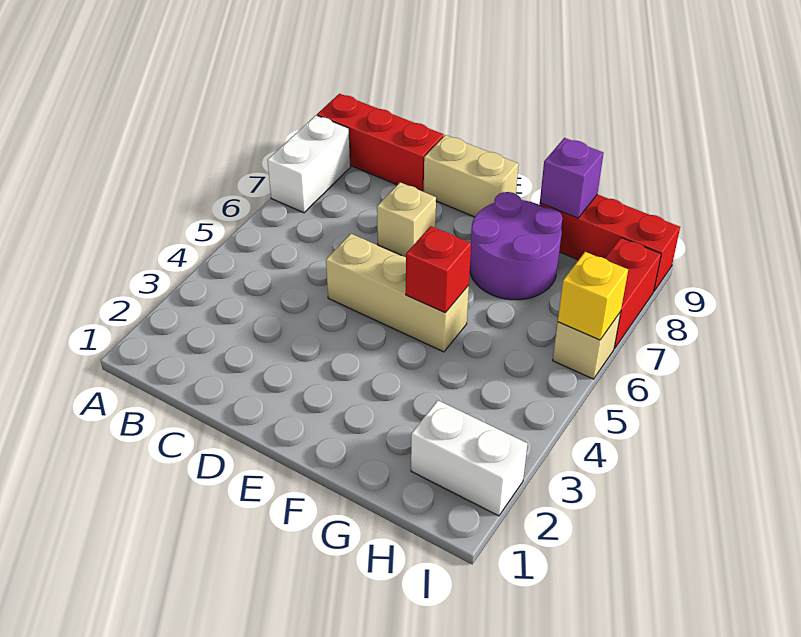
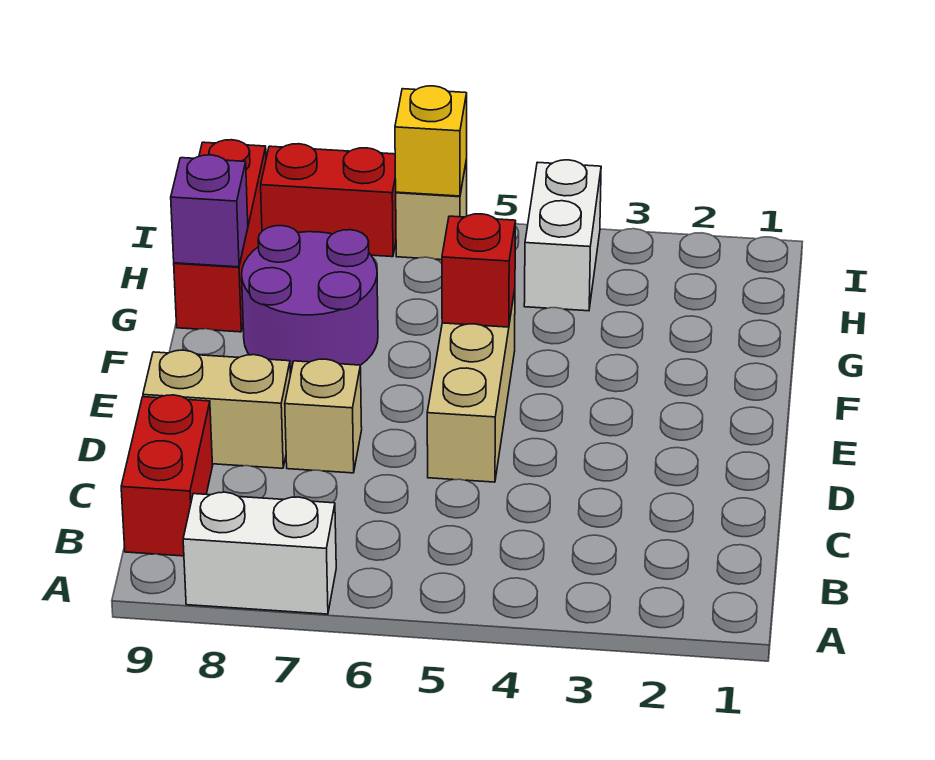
red brick A9:C9 level 1 -> red brick B9:C9 level 1
tan brick D9:E9 level 1 -> tan brick D8:D9 level 1
white brick H2:I2 level 1 -> white brick H4:I4 level 1

